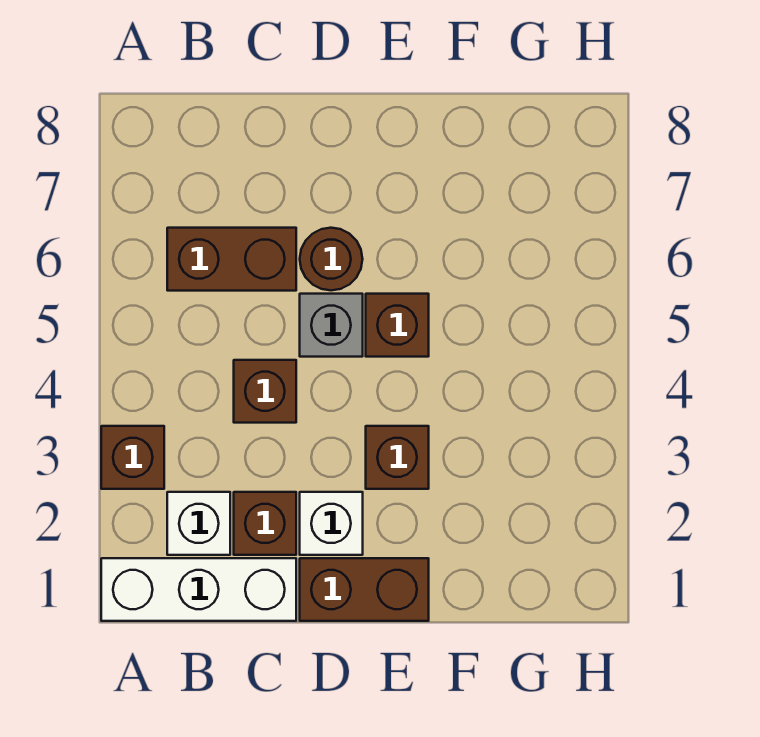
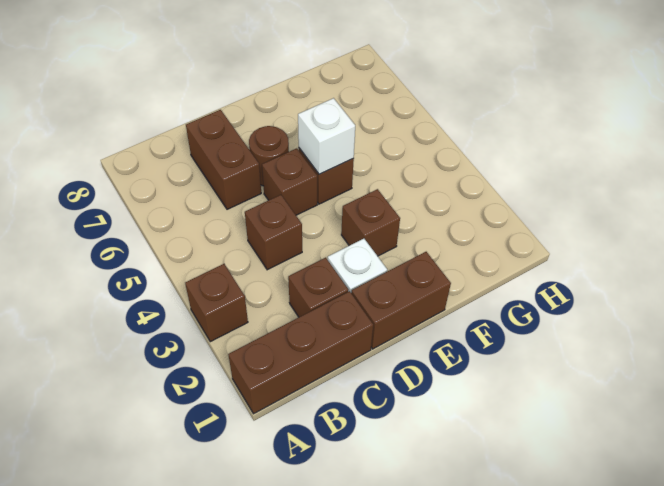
white brick A1:C1 level 1 -> brown brick A1:C1 level 1
white brick B2 level 1 -> white brick E5 level 2
brown brick B6:C6 level 1 -> brown brick C6:C7 level 1
grey brick D5 level 1 -> brown brick D5 level 1

